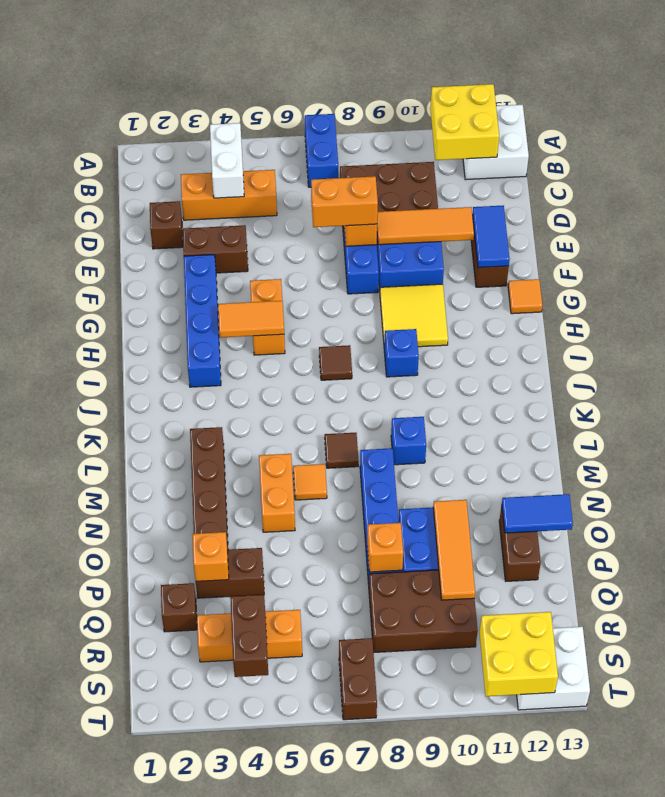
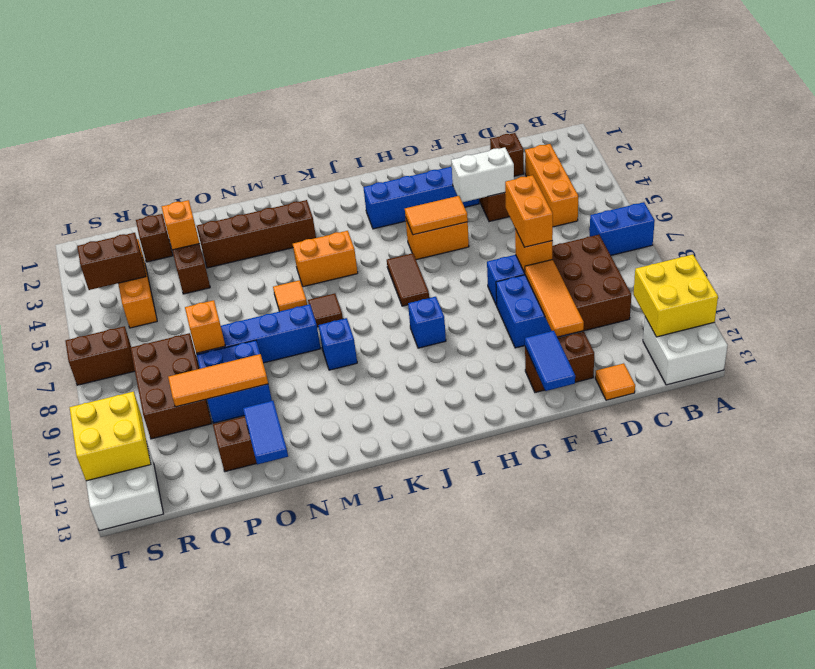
white brick B4:C4 level 2 -> white brick E4:F4 level 2
blue tile E12:F12 level 2 -> blue tile F12:F13 level 2
yellow tile G9:H10 level 1 -> none
orange tile G13 level 1 -> orange tile D13 level 1
orange tile H4:H5 level 2 -> orange tile G5:H5 level 2
brown tile I7 level 1 -> brown tile I6:I7 level 1
orange brick M5:N5 level 1 -> orange brick K5:L5 level 1

